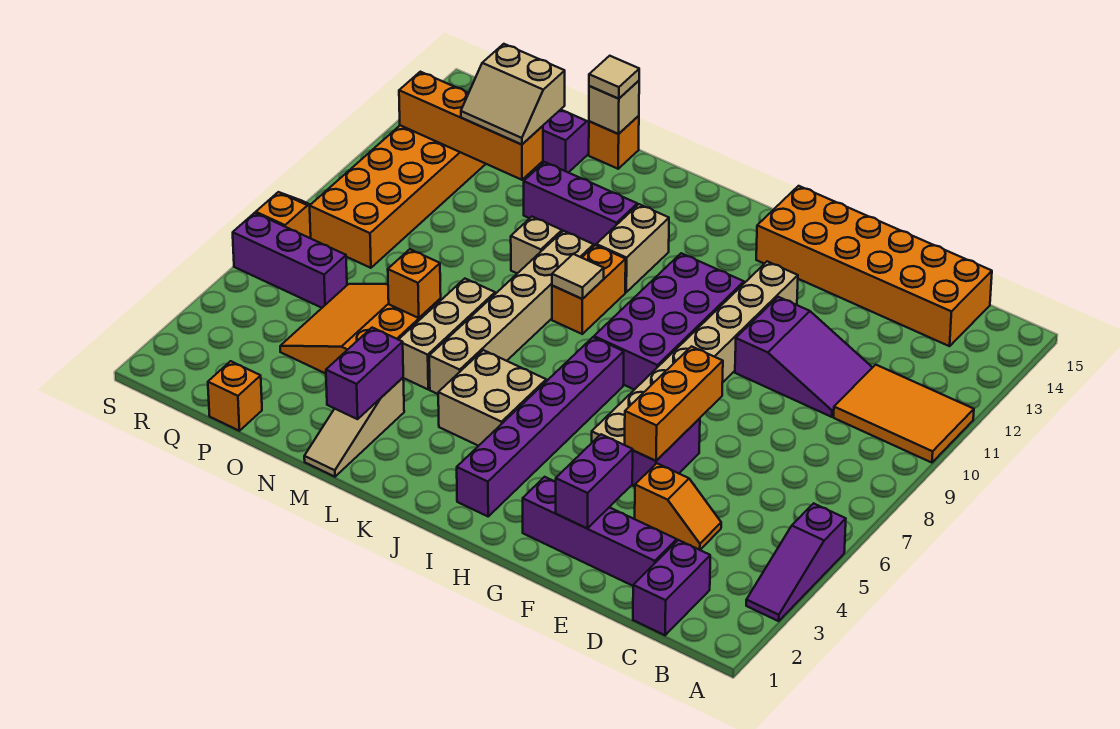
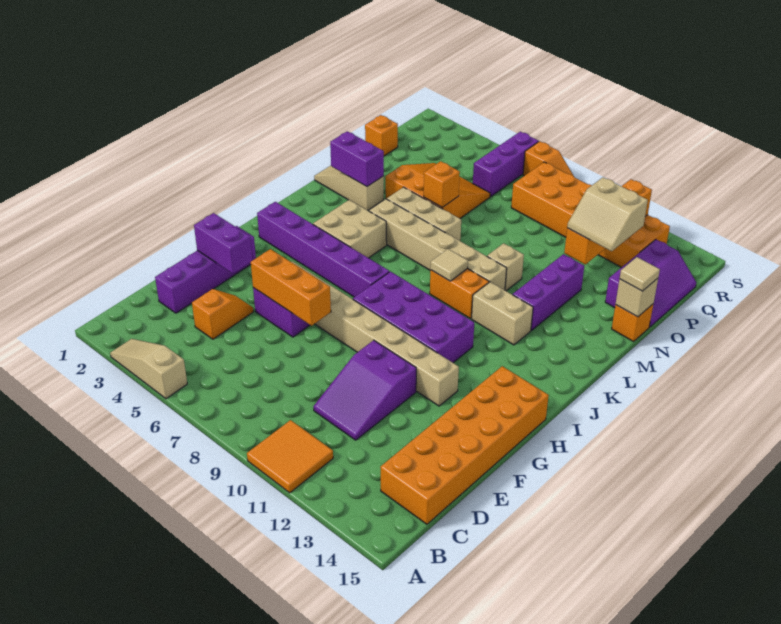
purple slope A3:A5 level 1 top 5 -> tan slope A3:A5 level 1 top 5
orange tile A10:C11 level 1 -> orange tile A10:B11 level 1
purple brick C1:C2 level 1 -> none
orange slope D4:E4 level 1 top E -> orange slope D4:E4 level 1 top D
tan slope O12:P13 level 3 top 13 -> tan slope O12:P13 level 3 top P

